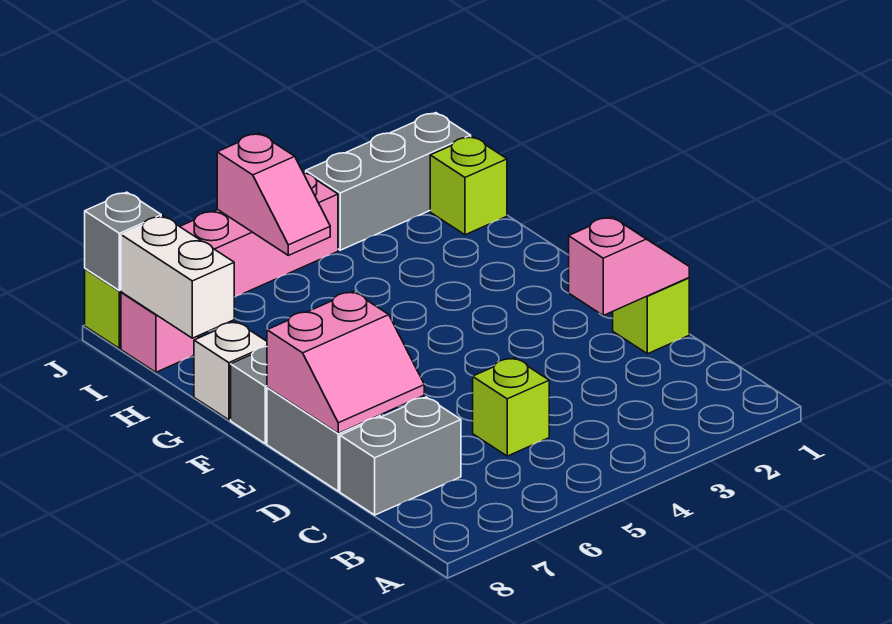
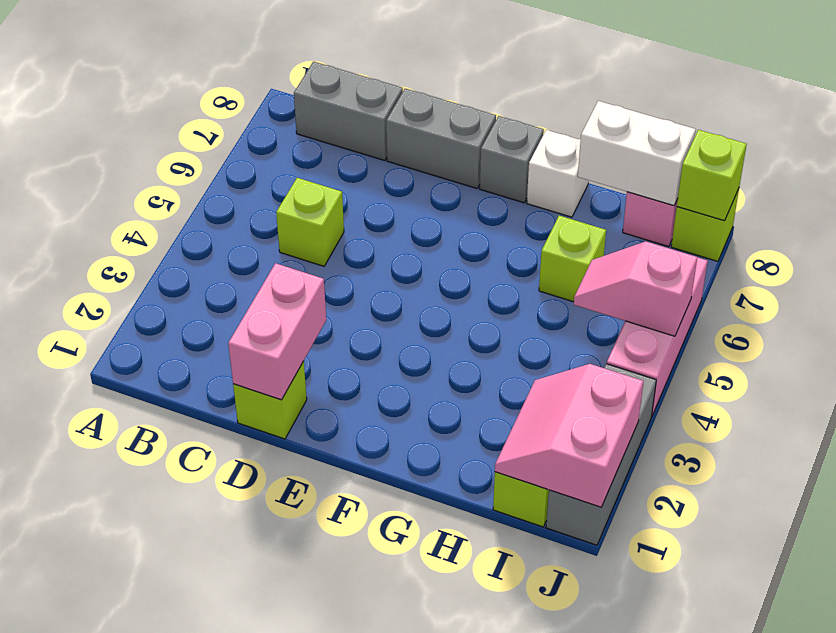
grey brick C7:C8 level 1 -> grey brick B8:C8 level 1
pink slope D1:D2 level 2 top 2 -> pink brick D1:D2 level 2
pink slope D7:E8 level 2 top E -> pink slope I1:J2 level 2 top J
none -> lime brick H6 level 1
grey brick J8 level 2 -> lime brick J8 level 2

